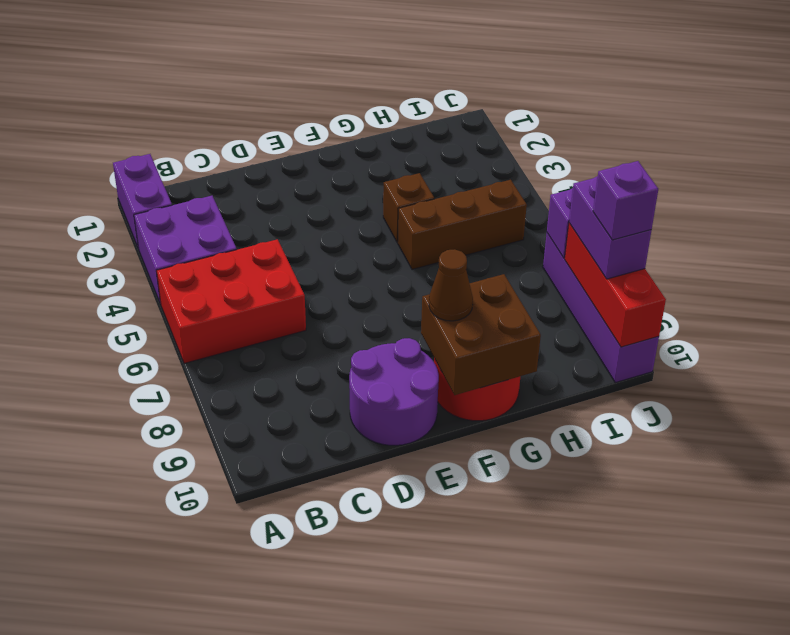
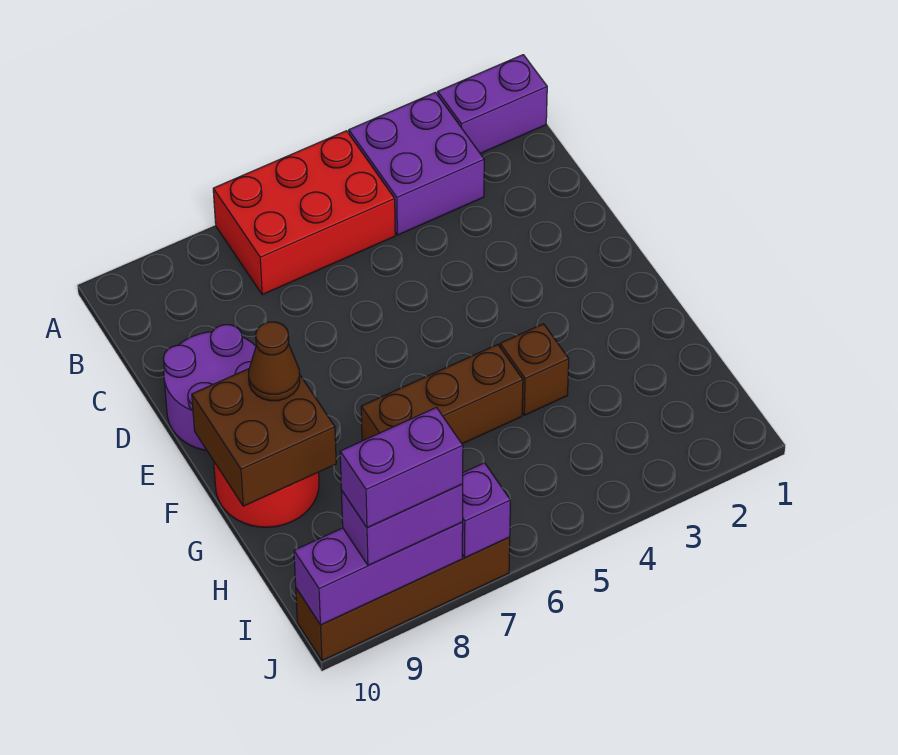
red brick A5:C6 level 1 -> red brick A5:B7 level 1
brown brick G5:I5 level 1 -> brown brick G5:G7 level 1
purple brick J7:J10 level 1 -> brown brick J7:J10 level 1
red brick J8:J10 level 2 -> purple brick J8:J10 level 2
purple brick J9 level 4 -> purple brick J8:J9 level 4

